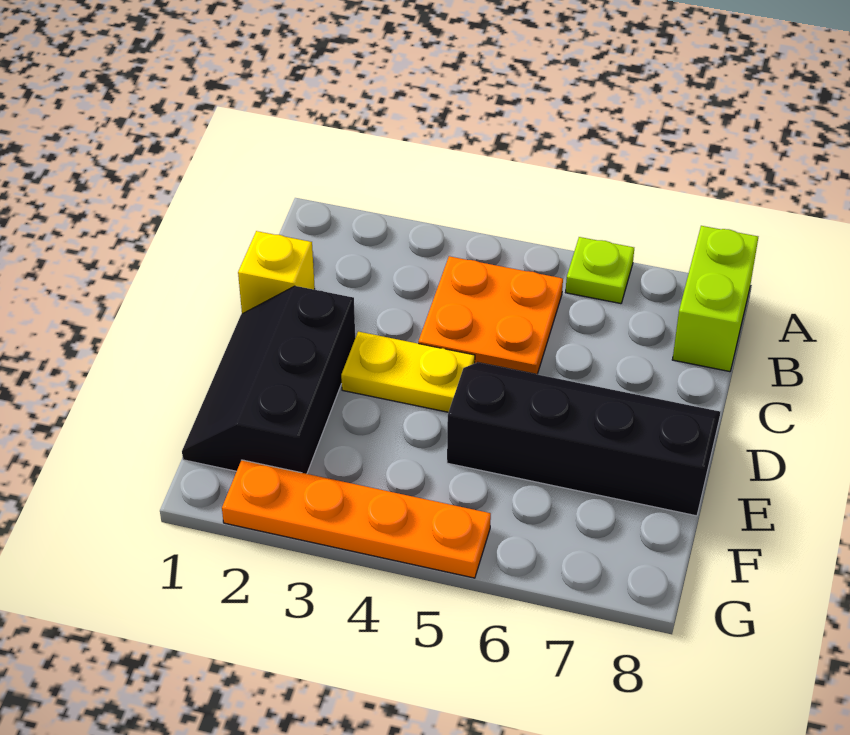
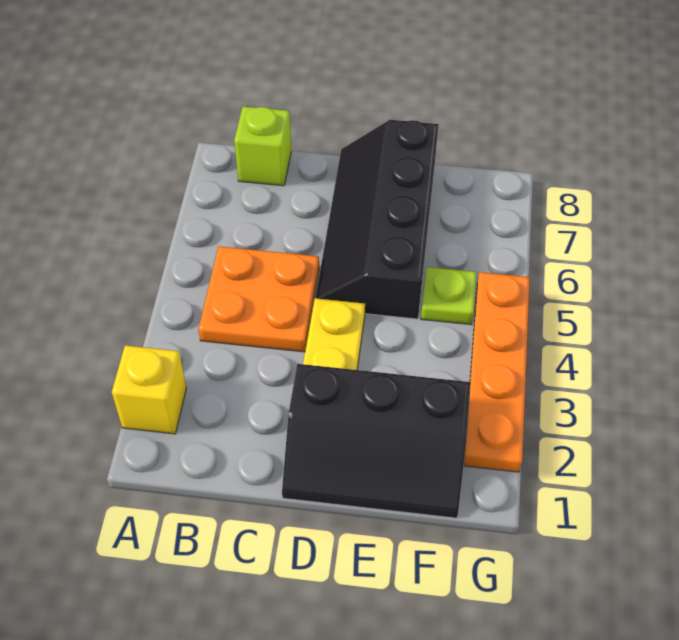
lime plate A6 level 1 -> lime plate F5 level 1
lime brick A8:B8 level 1 -> lime brick B8 level 1
yellow brick C1 level 1 -> yellow brick A2 level 1

